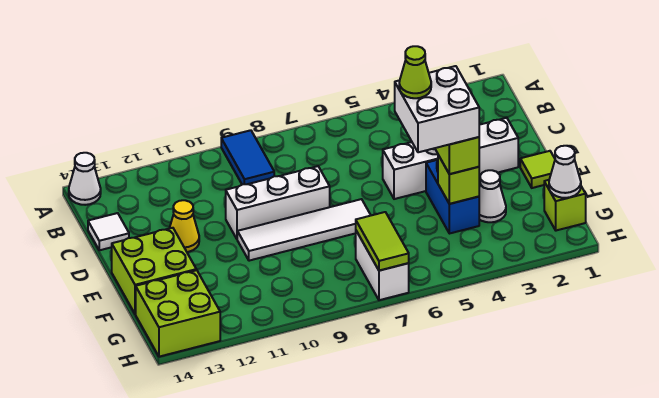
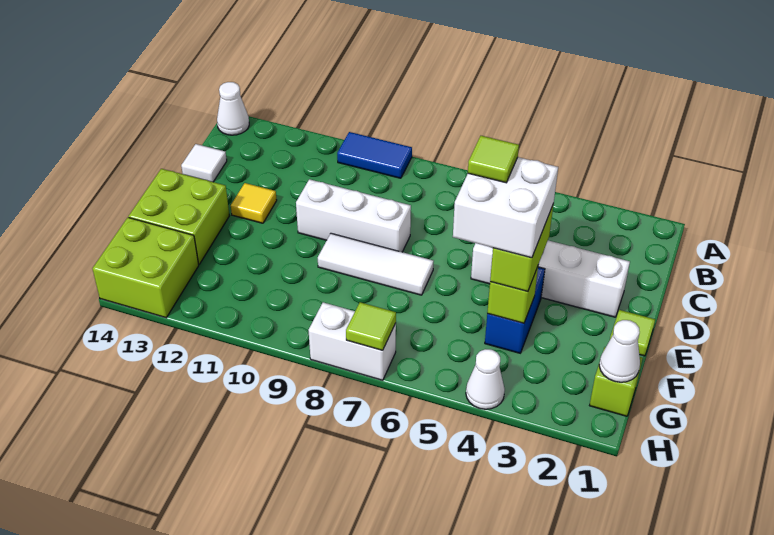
blue tile A9:B9 level 1 -> blue tile A9:A10 level 1
yellow cone D12 level 1 -> yellow tile D12 level 1
lime cone E5 level 5 -> lime tile E5 level 5
white tile E7:E10 level 1 -> white tile E7:E9 level 1
white cone F3 level 1 -> white cone H4 level 1
white brick G7:H7 level 1 -> white brick H7:H8 level 1
lime tile G7:H7 level 2 -> lime tile H7 level 2

